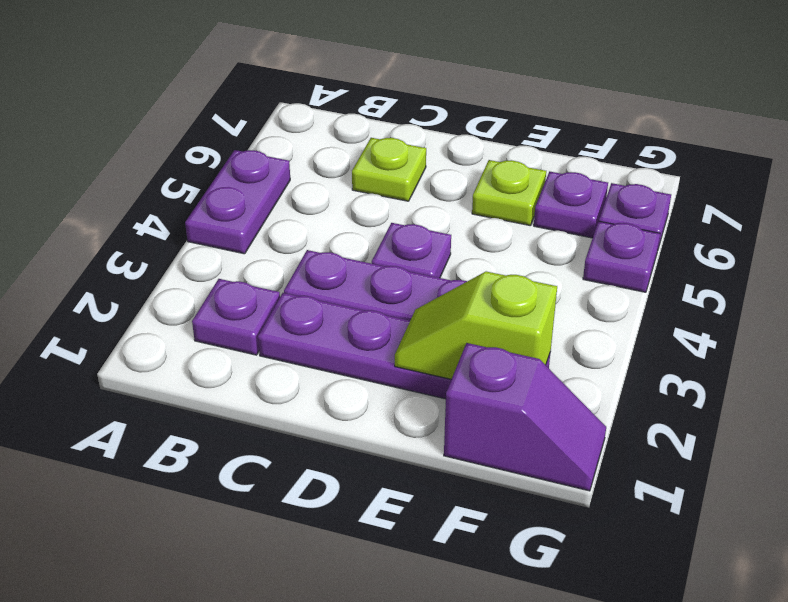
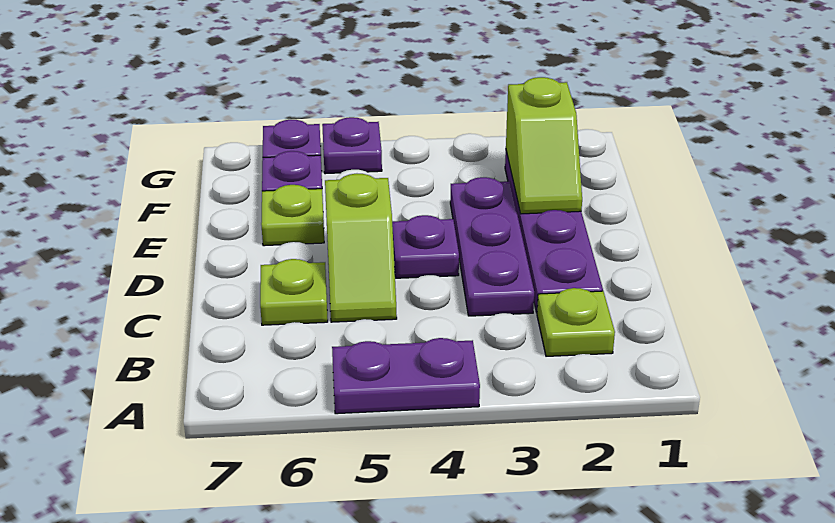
purple plate B2 level 1 -> lime plate B2 level 1
none -> lime slope C5:D5 level 1 top D
purple slope F1:G1 level 1 top F -> none

